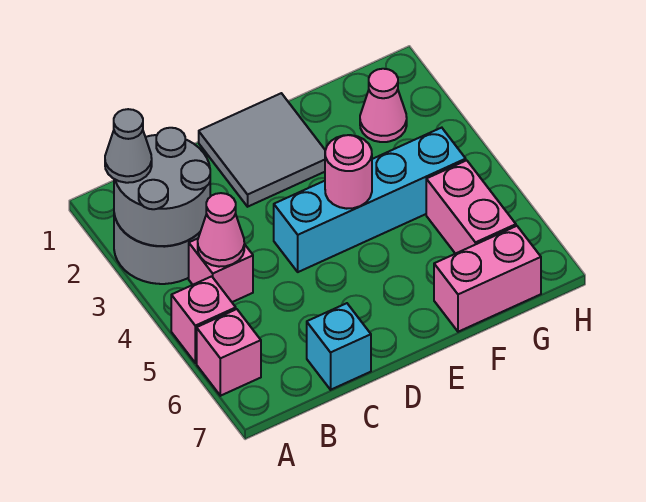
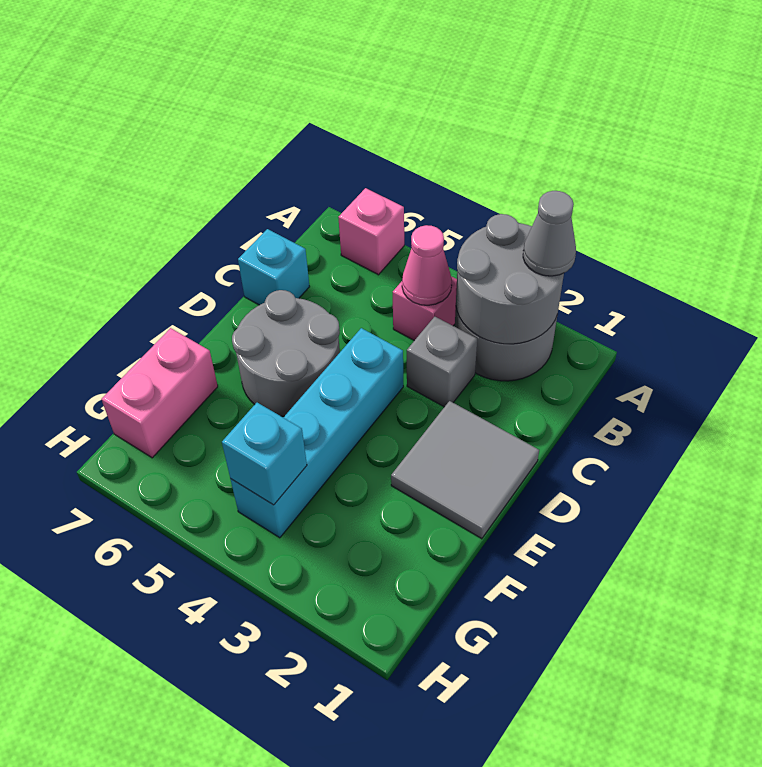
pink brick A5 level 1 -> none
none -> grey brick C3 level 1
none -> grey round brick D5:E6 level 1
pink round brick E4 level 2 -> none
pink cone G2 level 1 -> none
none -> cyan brick G4 level 2
pink brick G5:G6 level 1 -> none

